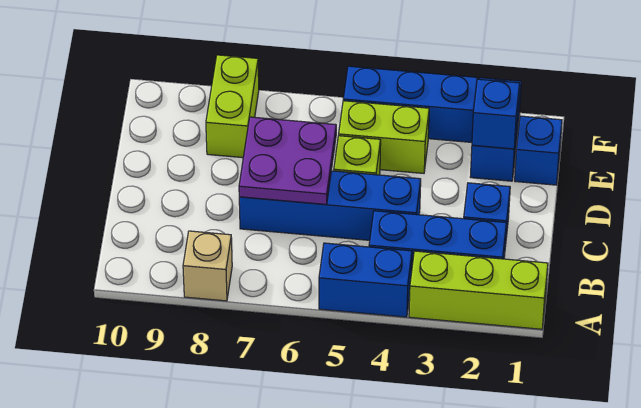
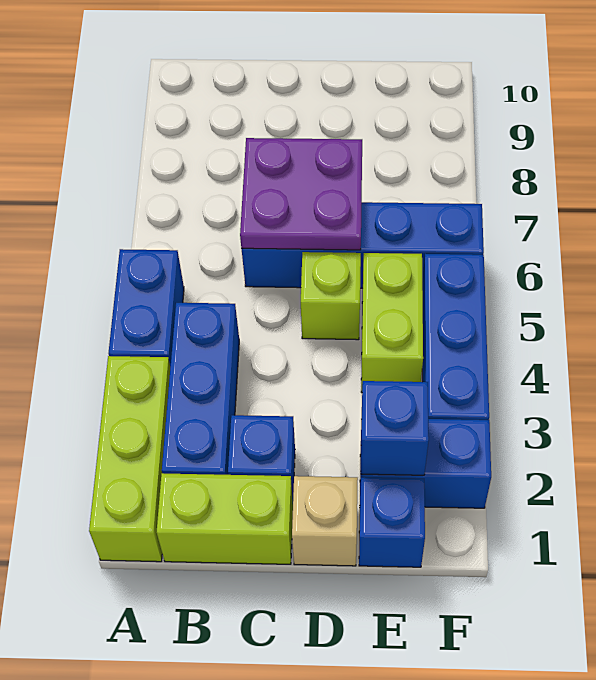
tan brick A8 level 1 -> tan brick D1 level 1
blue brick C4:C7 level 1 -> blue brick C6:F6 level 1
lime brick E8:F8 level 1 -> lime brick B1:C1 level 1

